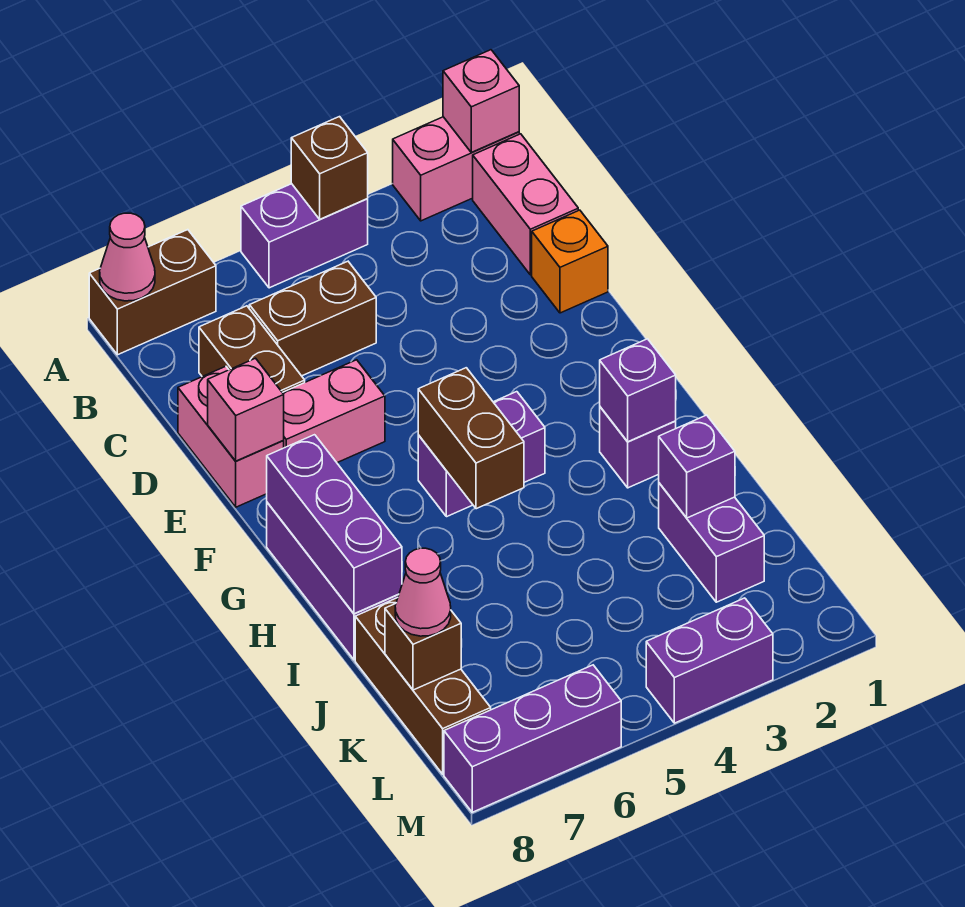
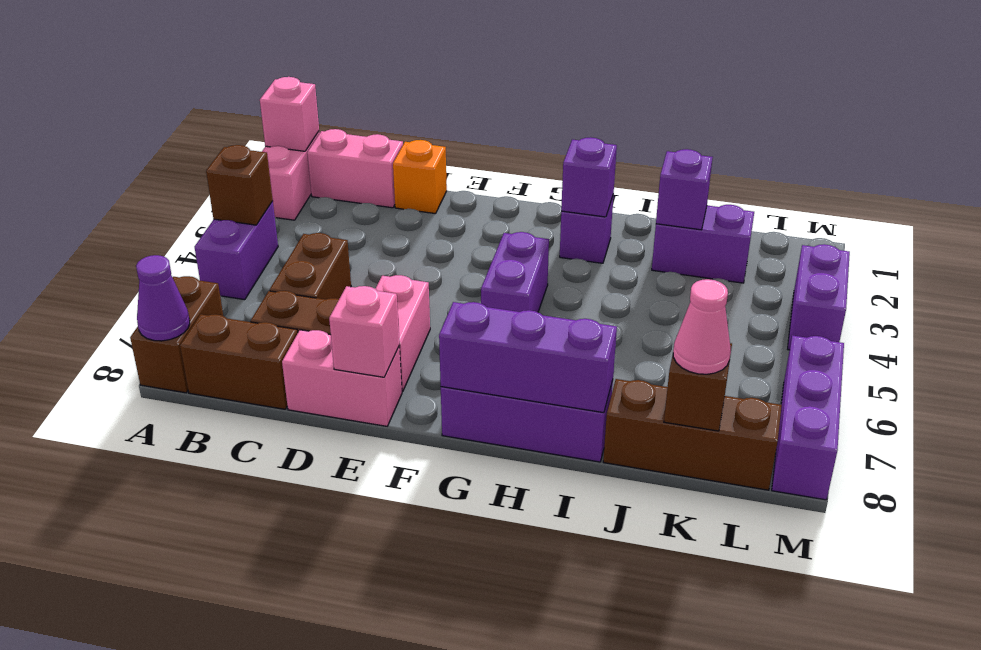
pink cone A8 level 2 -> purple cone A8 level 2
brown brick G5:H5 level 2 -> brown brick B8:C8 level 1

